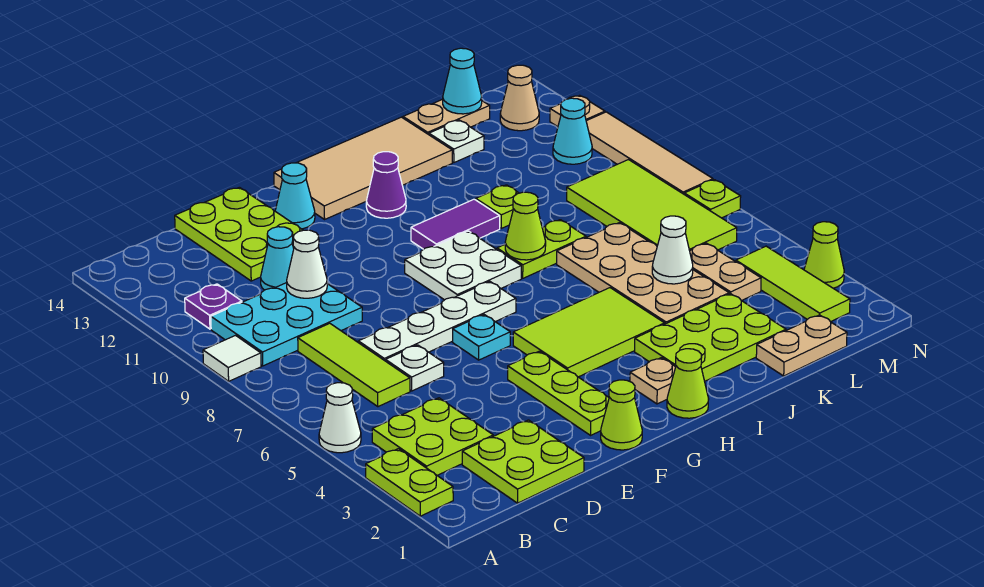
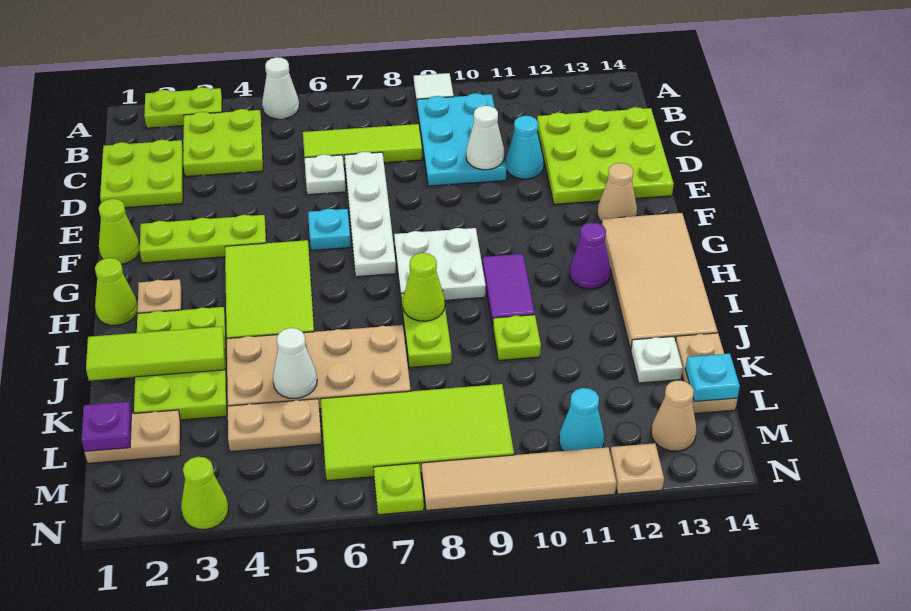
purple plate B11 level 1 -> purple plate L1 level 2
lime plate D12:E14 level 1 -> lime plate C12:E14 level 1
cyan cone F13 level 1 -> tan cone F13 level 1
tan plate K1:L1 level 1 -> tan plate L1:L2 level 1
cyan cone L14 level 2 -> cyan plate L14 level 2
lime tile M2:M4 level 1 -> lime tile J1:J3 level 2

